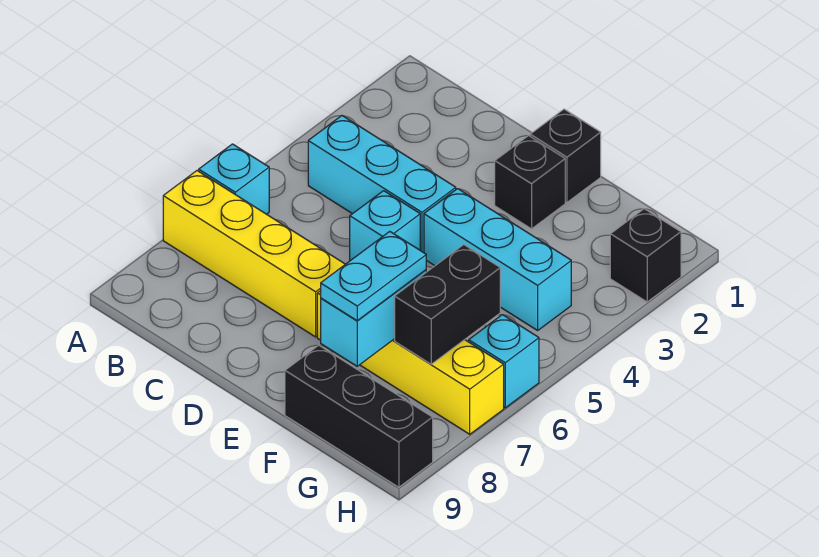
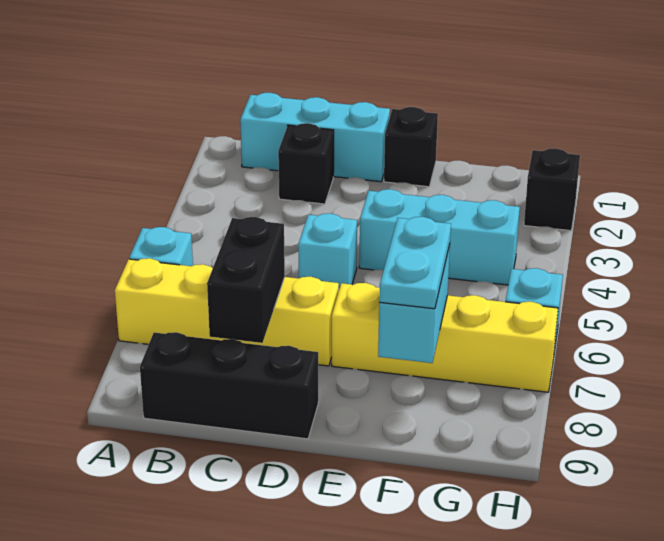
cyan brick B4:D4 level 1 -> cyan brick B1:D1 level 1
black brick E2 level 1 -> black brick C2 level 1
black brick F9:H9 level 1 -> black brick B9:D9 level 1
black brick G6:G7 level 2 -> black brick C7:C8 level 2

